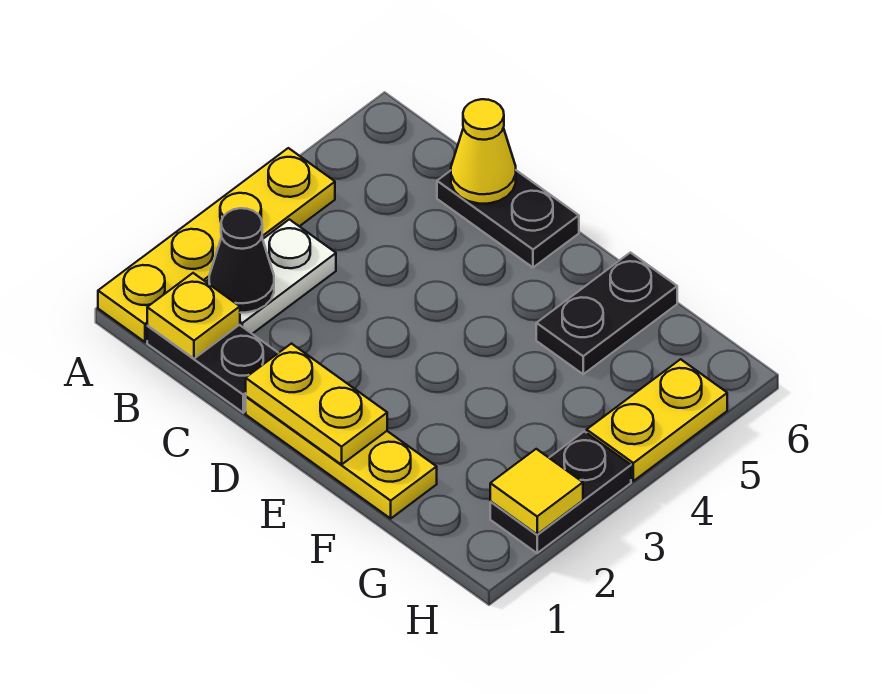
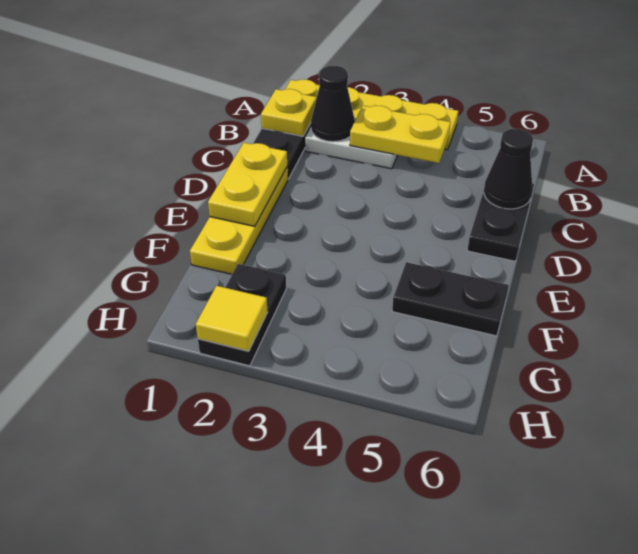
yellow cone C6 level 2 -> black cone C6 level 2
black plate H2:H3 level 1 -> black plate G2:H2 level 1
yellow plate H4:H5 level 1 -> yellow plate B3:B4 level 2

